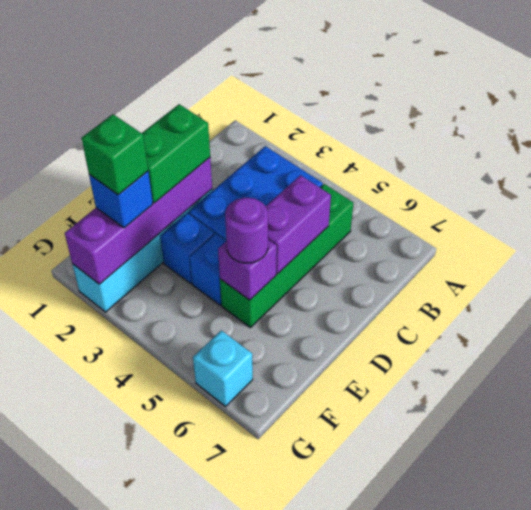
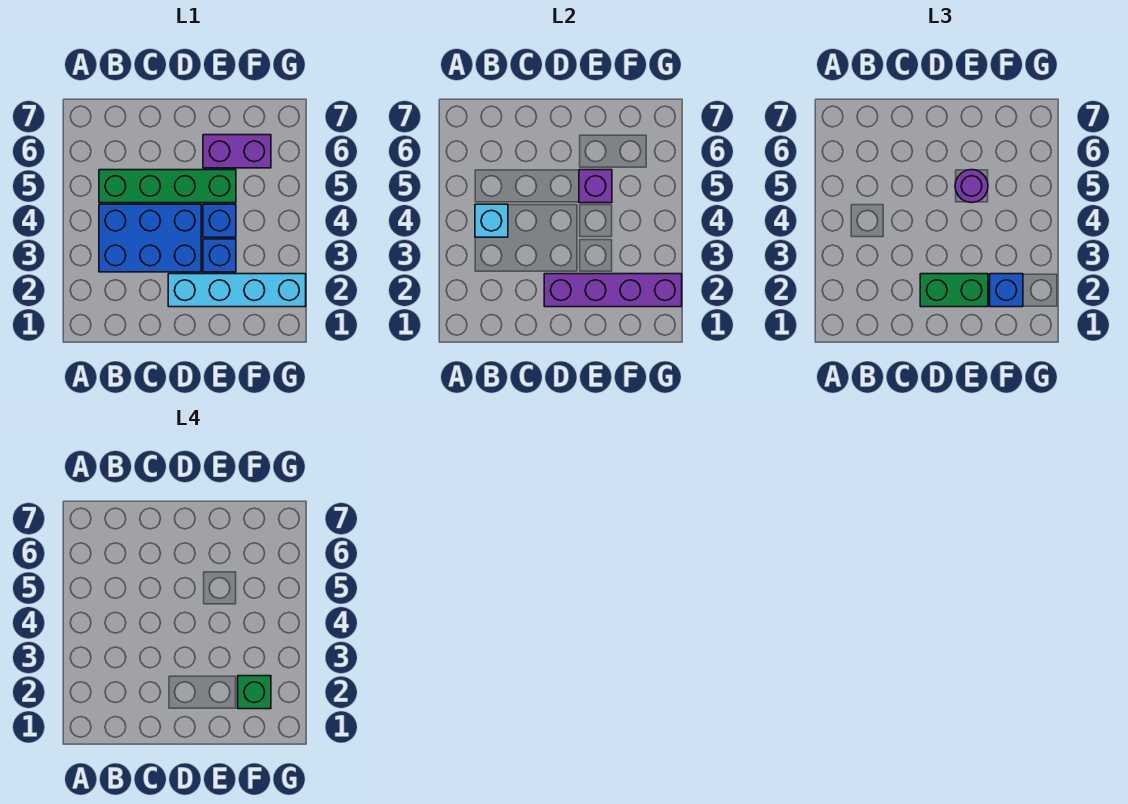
purple brick C5:D5 level 2 -> purple brick E6:F6 level 1
cyan brick G6 level 1 -> cyan brick B4 level 2

